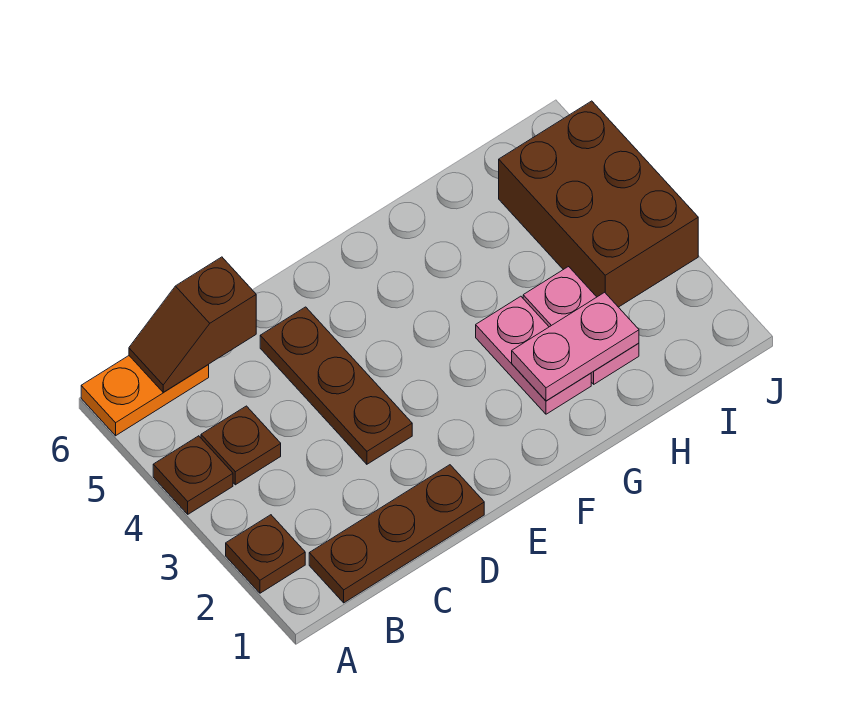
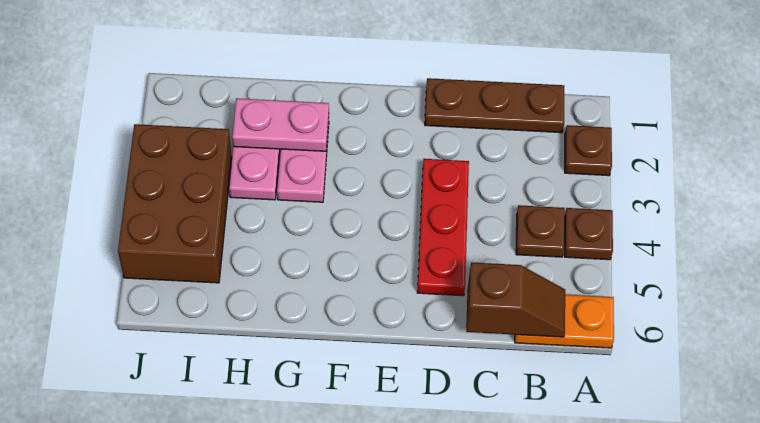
brown plate D3:D5 level 1 -> red plate D3:D5 level 1

